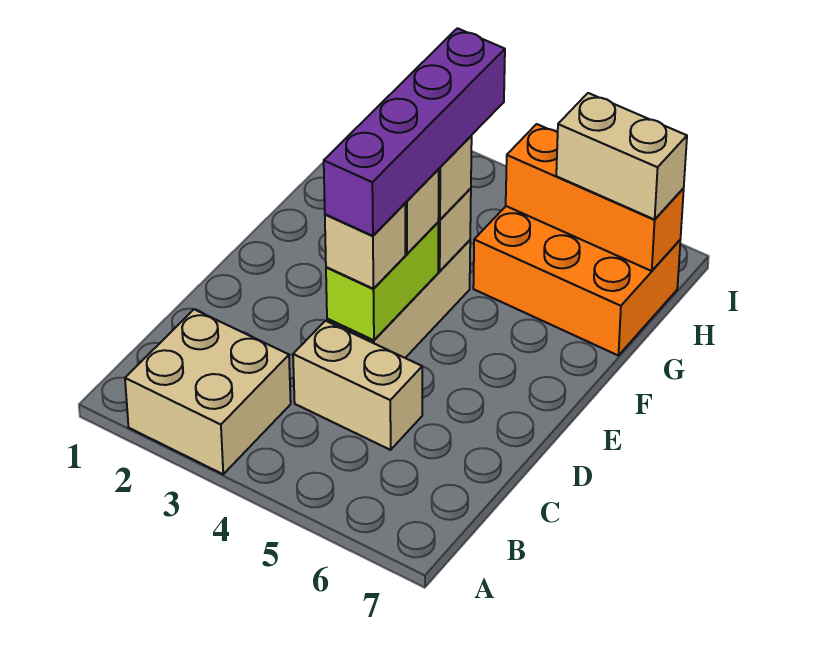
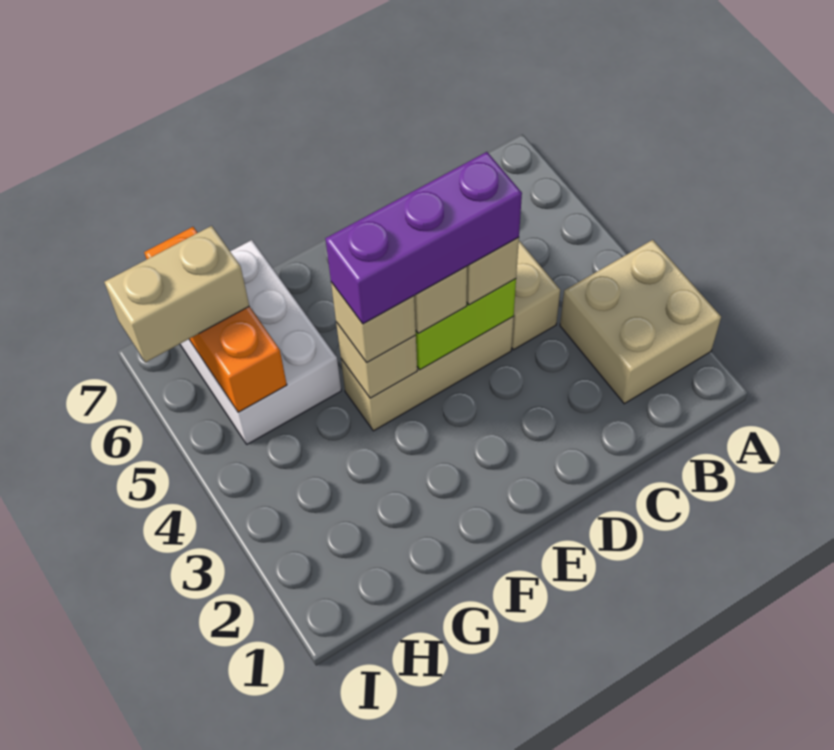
purple brick D4:G4 level 4 -> purple brick D4:F4 level 4
orange brick G5:H7 level 1 -> white brick G5:H7 level 1
tan brick H6:H7 level 3 -> tan brick H6:I6 level 3

